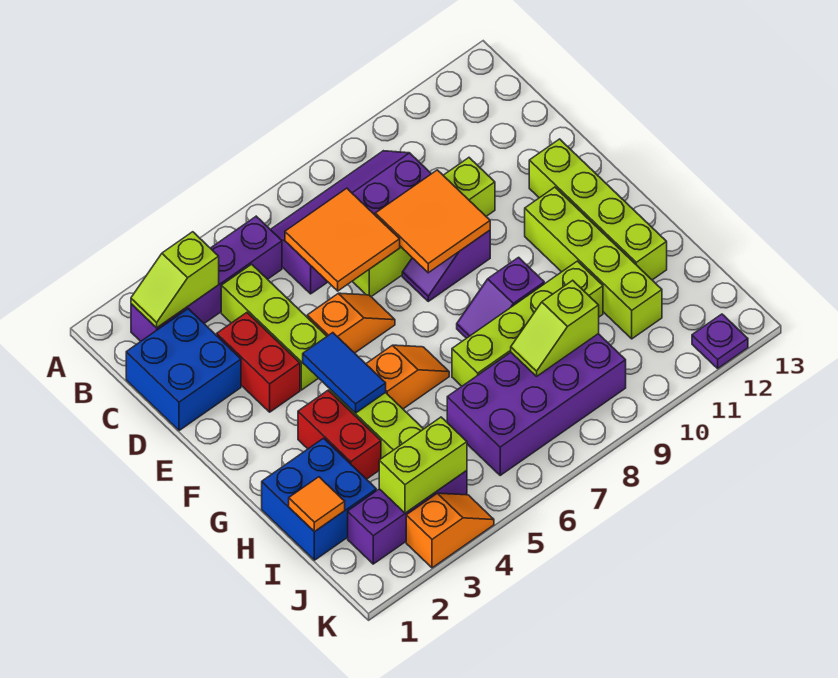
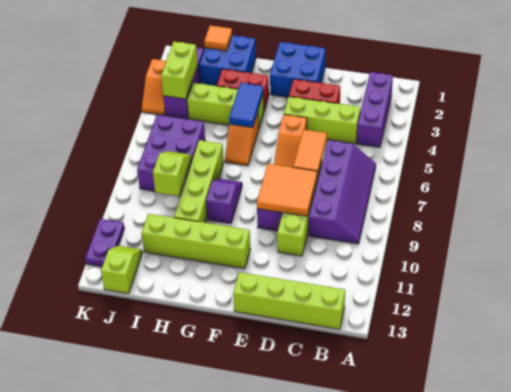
purple brick B2:B5 level 1 -> purple brick B2:B4 level 1
lime slope B2:B3 level 2 top 3 -> lime slope J12:J13 level 1 top 13
blue brick C1:D2 level 1 -> blue brick E1:F2 level 1
orange tile C6:D7 level 2 -> orange tile D6:D7 level 2
lime brick E12:H12 level 1 -> lime brick B13:E13 level 1
blue tile F4:G4 level 2 -> blue tile G4:G5 level 2
purple brick I6:J9 level 1 -> purple brick I6:J8 level 1
purple plate K12 level 1 -> purple plate K11:K12 level 1

